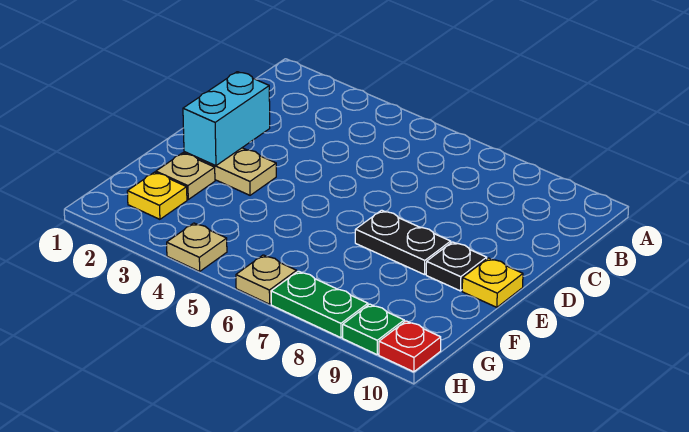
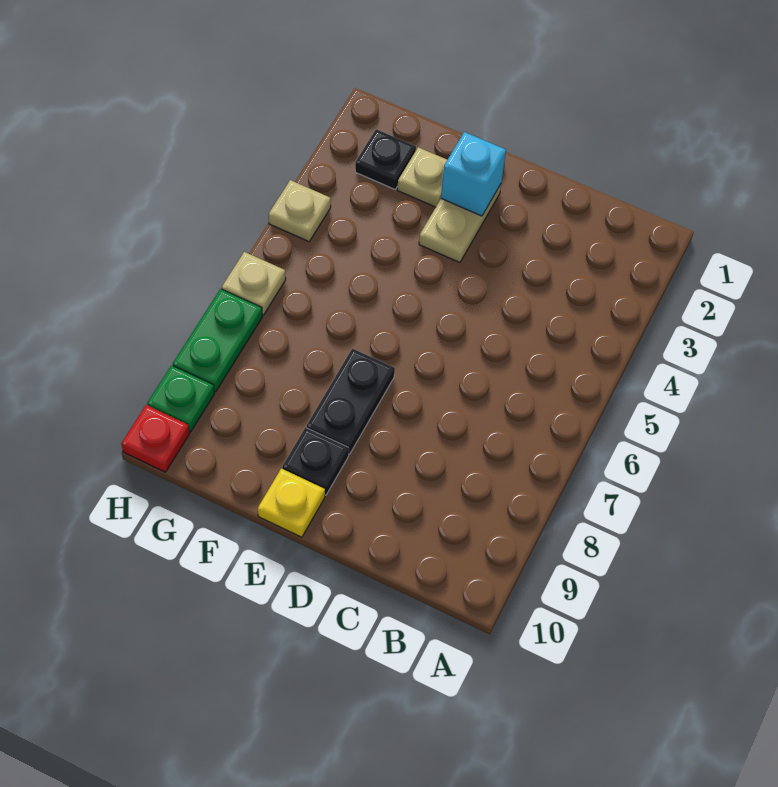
cyan brick D2:E2 level 2 -> cyan brick E2 level 2
yellow plate G2 level 1 -> black plate G2 level 1

